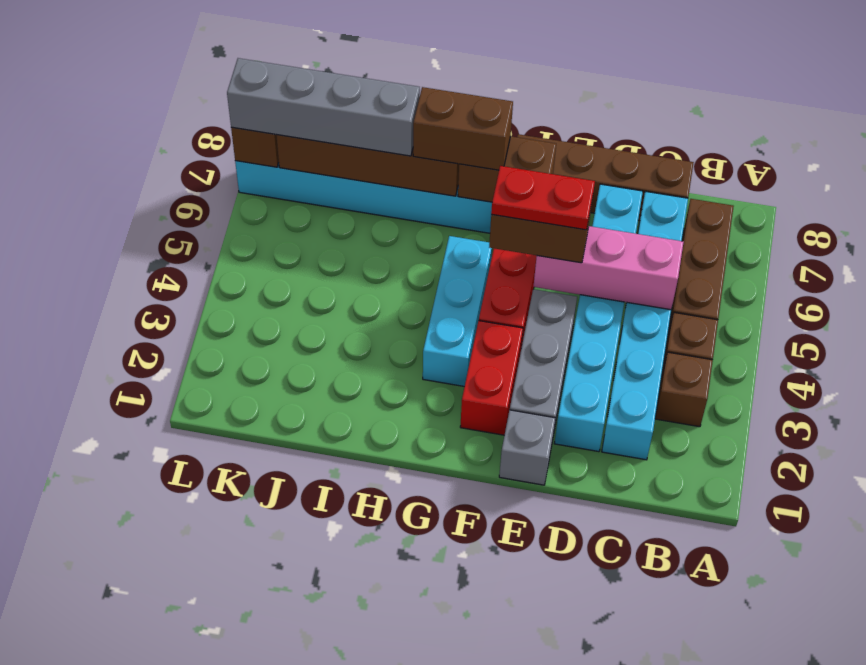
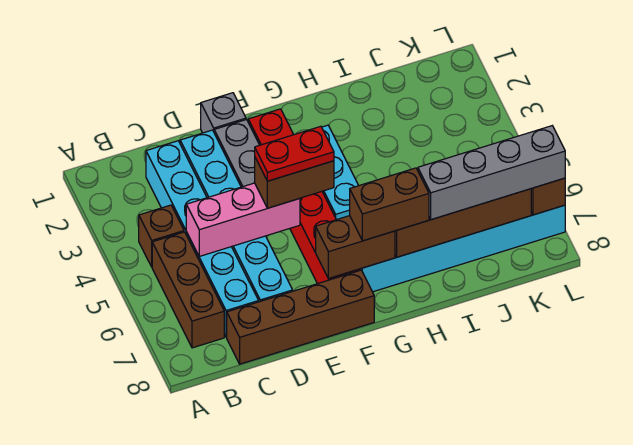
brown brick B3 level 1 -> none

